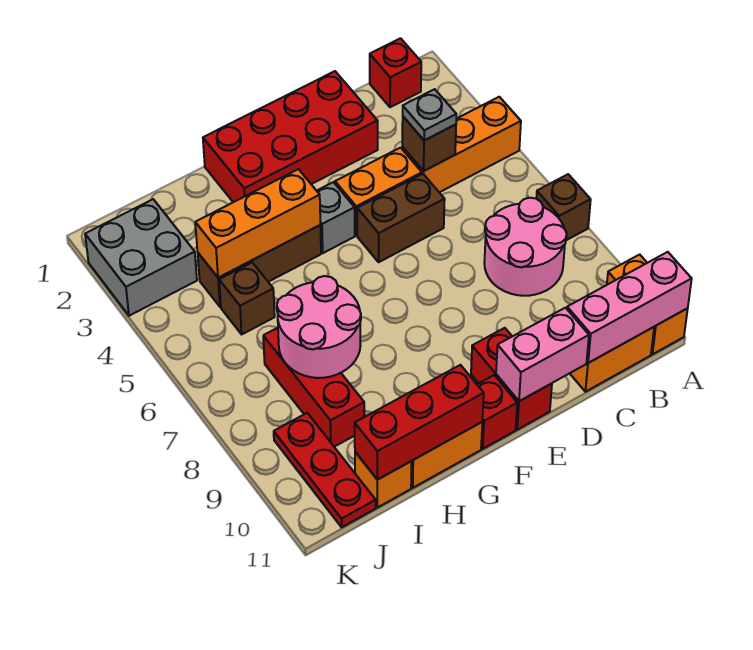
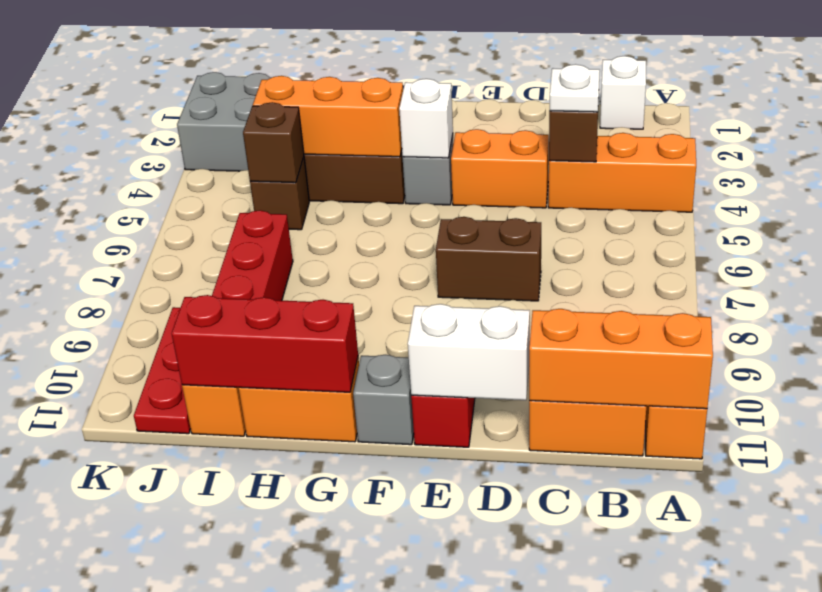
brown brick A7 level 1 -> brown brick I5 level 2
pink brick A11:C11 level 2 -> orange brick A11:C11 level 2
red brick B1 level 1 -> white brick B1 level 1
pink round brick B7:C8 level 1 -> none
grey plate C4 level 3 -> white plate C4 level 3
red brick D1:G2 level 1 -> none
brown brick D5:E5 level 1 -> brown brick D7:E7 level 1
pink brick D11:E11 level 2 -> white brick D11:E11 level 2
none -> white brick F4 level 2
red brick F11 level 1 -> grey brick F11 level 1
pink round brick H7:I8 level 2 -> none

